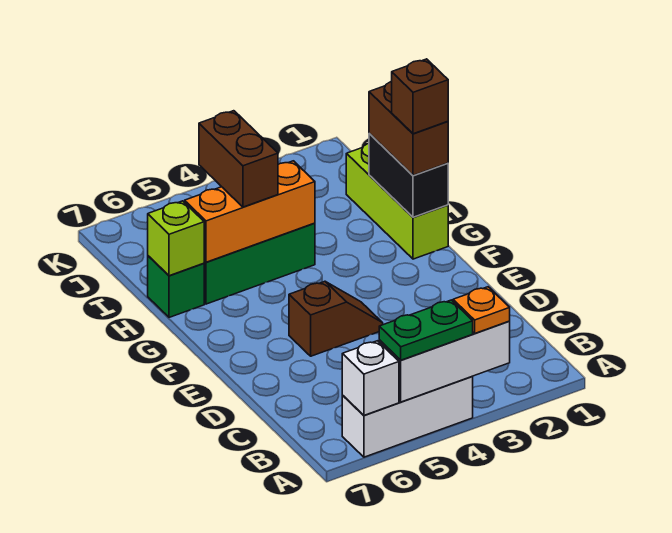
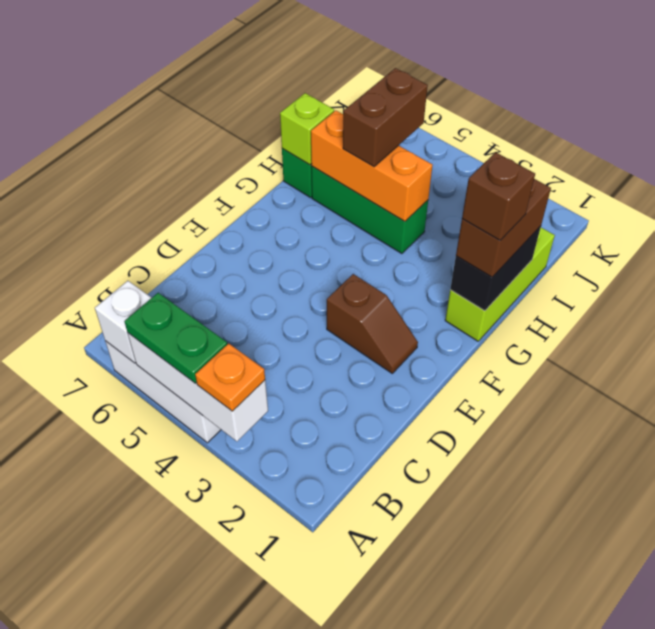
brown slope E4:E5 level 1 top 5 -> brown slope E2:E3 level 1 top 3

